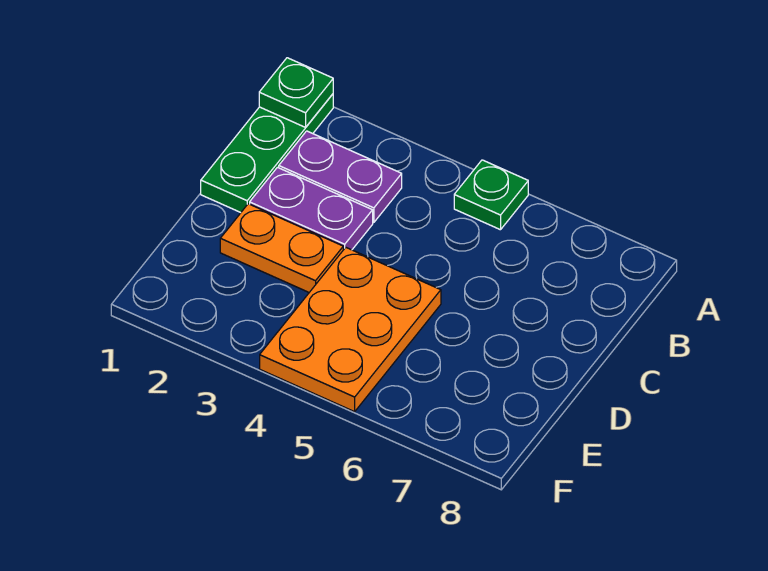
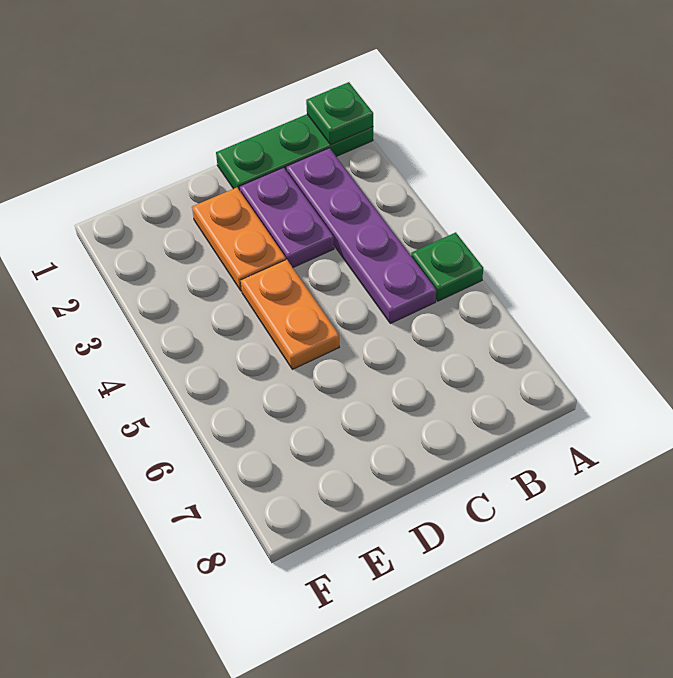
purple plate B2:B3 level 1 -> purple plate B2:B5 level 1
orange plate D4:F5 level 1 -> orange plate D4:D5 level 1

